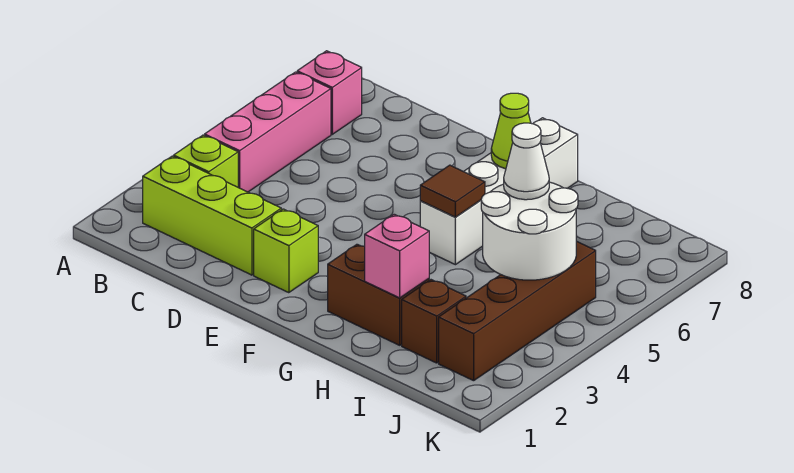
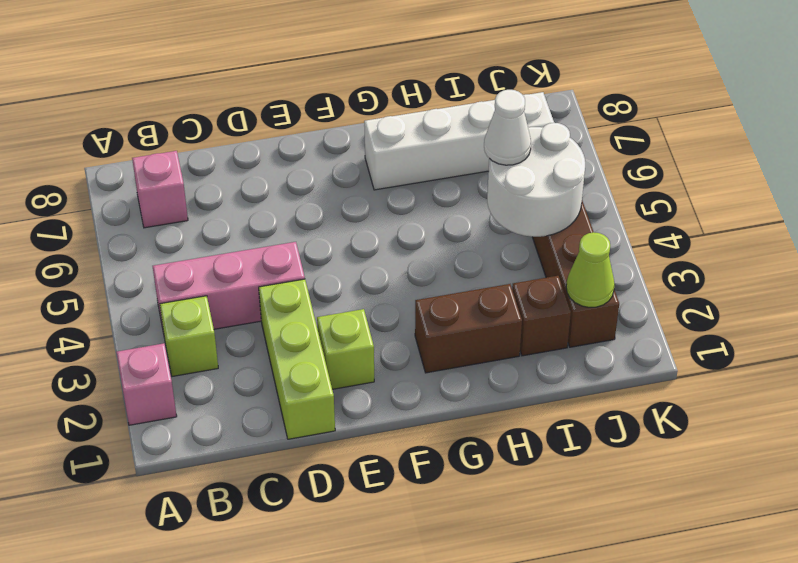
lime brick B2:D2 level 1 -> lime brick D1:D3 level 1
pink brick B4:B6 level 1 -> pink brick B4:D4 level 1
white brick G5:G8 level 1 -> white brick G7:J7 level 1
brown tile G5 level 2 -> none
lime cone G7 level 2 -> lime cone J2 level 2
pink brick H2 level 2 -> pink brick A2 level 1

